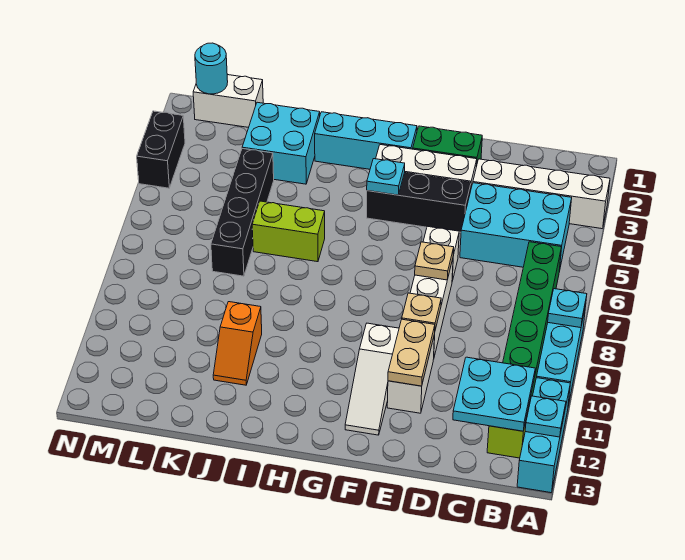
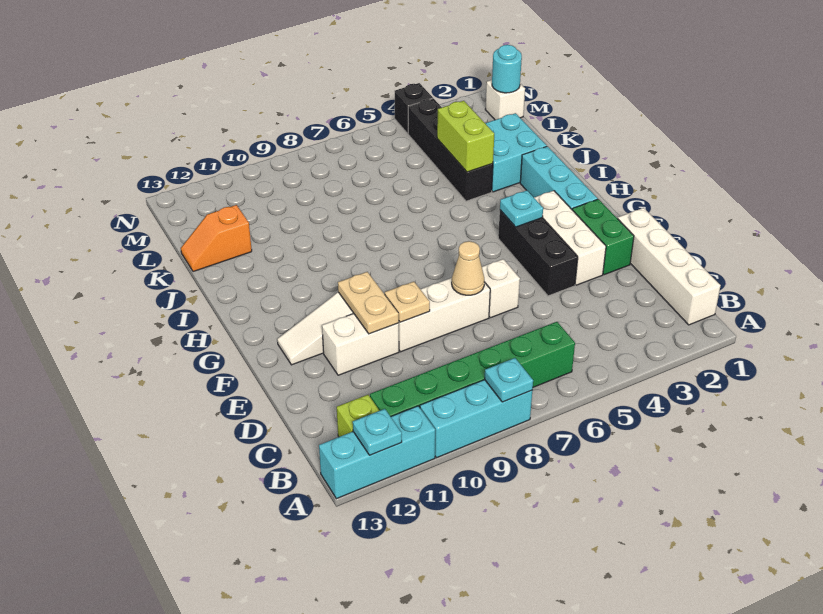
white brick A3:D3 level 1 -> white brick B1:E1 level 1
cyan brick B4:D5 level 1 -> none
cyan plate B11:C12 level 2 -> none
tan plate E7 level 2 -> tan cone E7 level 2
tan plate E10:E11 level 2 -> tan plate E10:F10 level 2
lime brick I6:J6 level 1 -> lime brick J4:K4 level 2
orange slope J10:J11 level 1 top 10 -> orange slope K12:K13 level 1 top 12
black brick K4:K7 level 1 -> black brick J4:M4 level 1
white brick L1:M1 level 1 -> white brick M1 level 1
black brick N3:N4 level 1 -> black brick N4 level 1

